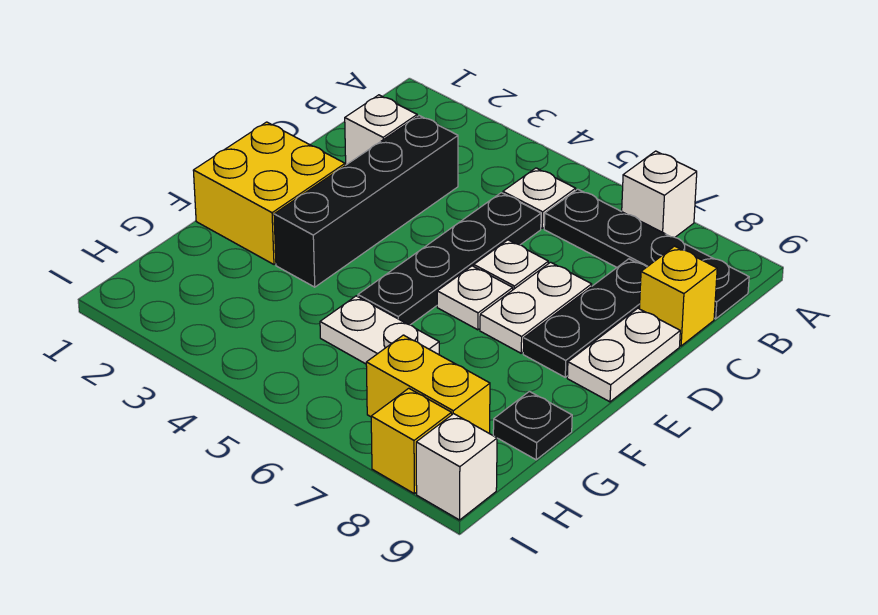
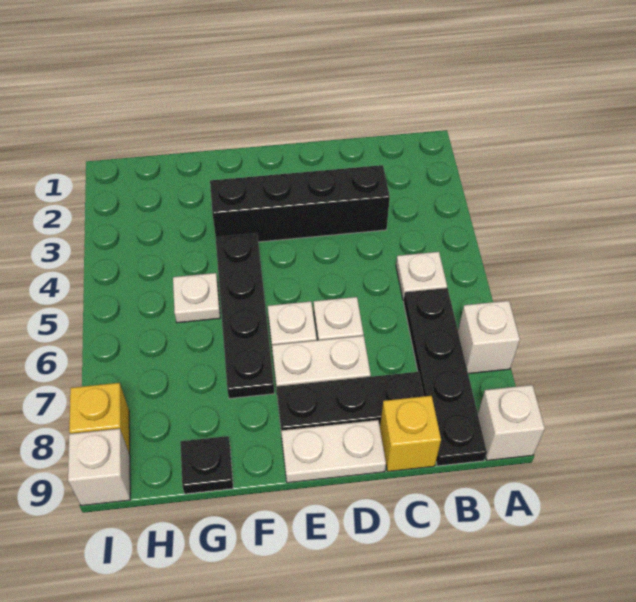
white brick C2 level 1 -> white brick A9 level 1
black plate C5:F5 level 1 -> black plate F4:F7 level 1
yellow brick E1:F2 level 1 -> none
white plate G5:G6 level 1 -> white plate G5 level 1
yellow brick H7:H8 level 1 -> none

